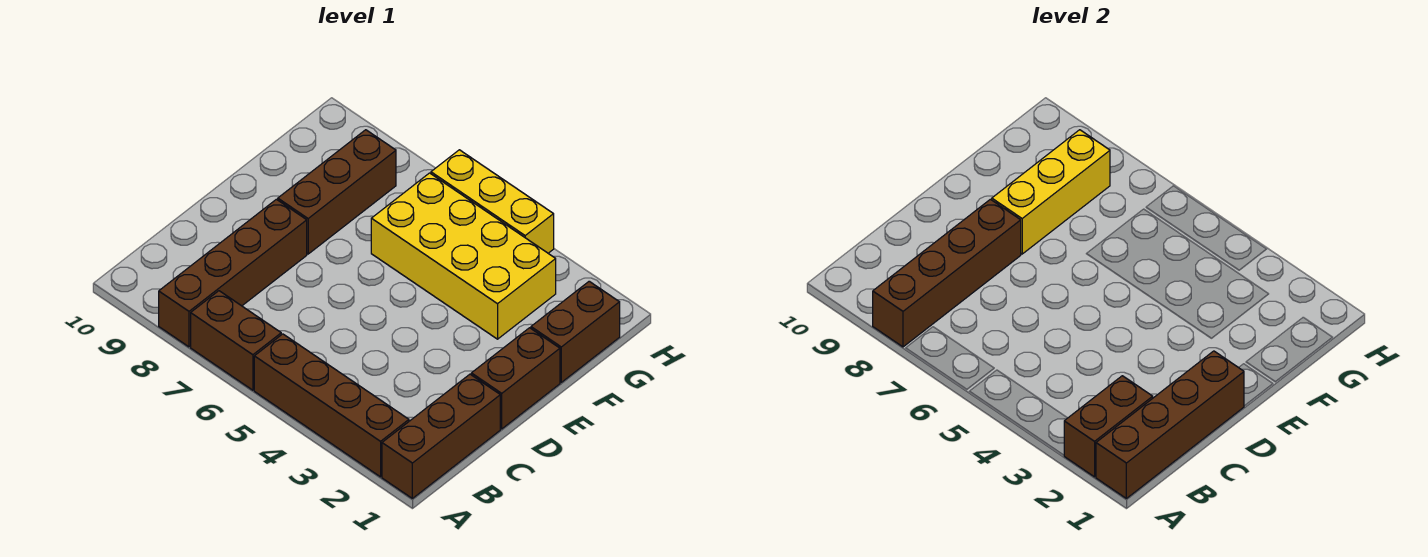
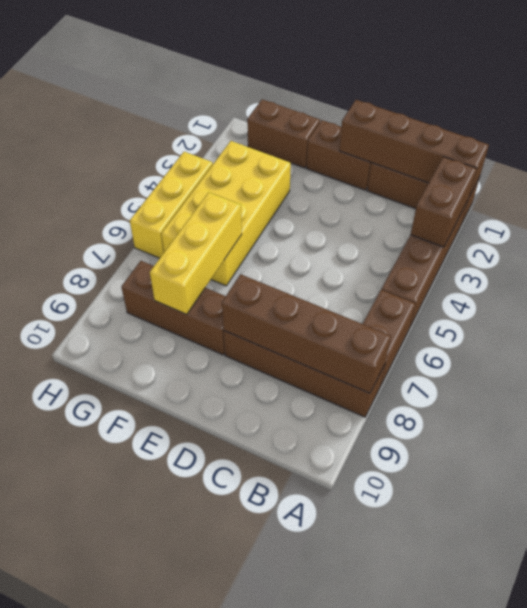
brown brick A2:B2 level 2 -> brown brick A2:A3 level 2
yellow brick E8:G8 level 2 -> yellow brick F6:F8 level 2

